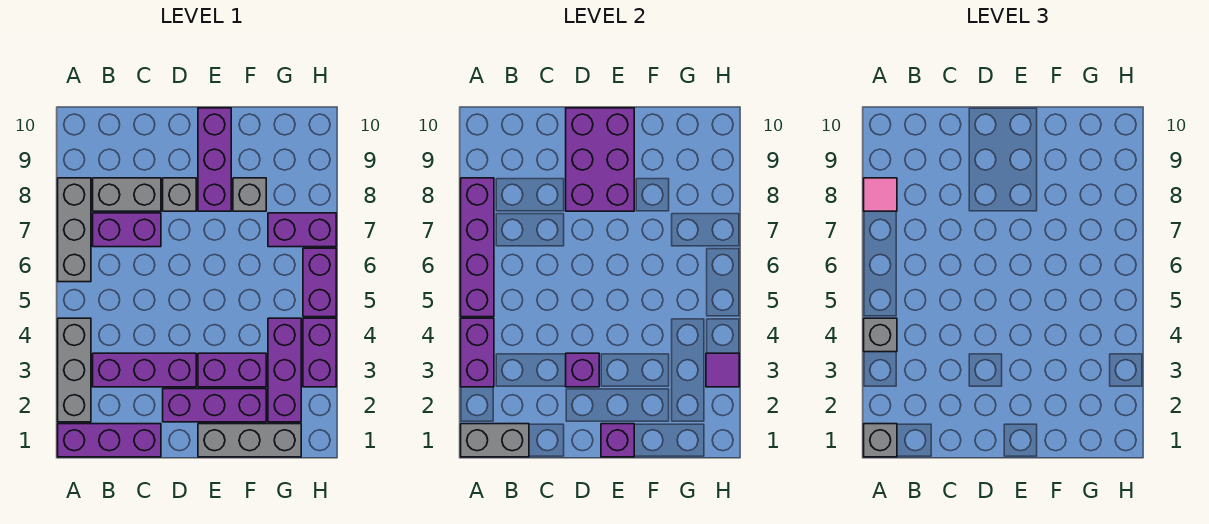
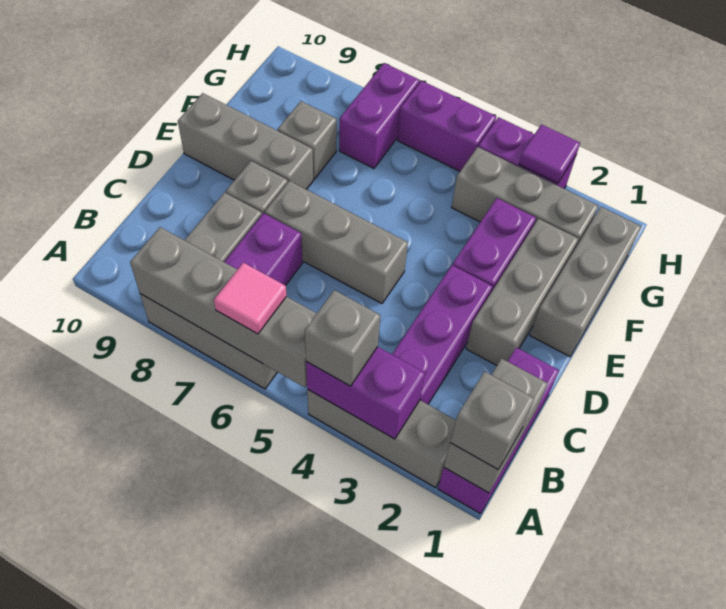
purple brick A5:A8 level 2 -> grey brick A5:A8 level 2
pink tile A8 level 3 -> pink tile A6 level 3
purple brick D2:F2 level 1 -> grey brick D2:F2 level 1
purple brick D3 level 2 -> none
none -> grey brick D5:D7 level 1
purple brick D8:E10 level 2 -> none
purple brick E1 level 2 -> none
purple brick E8:E10 level 1 -> grey brick E8:E10 level 1
purple brick G2:G4 level 1 -> grey brick G2:G4 level 1

